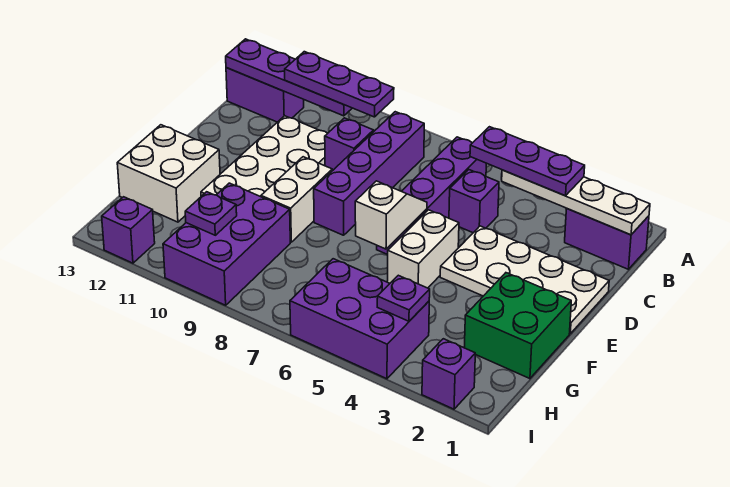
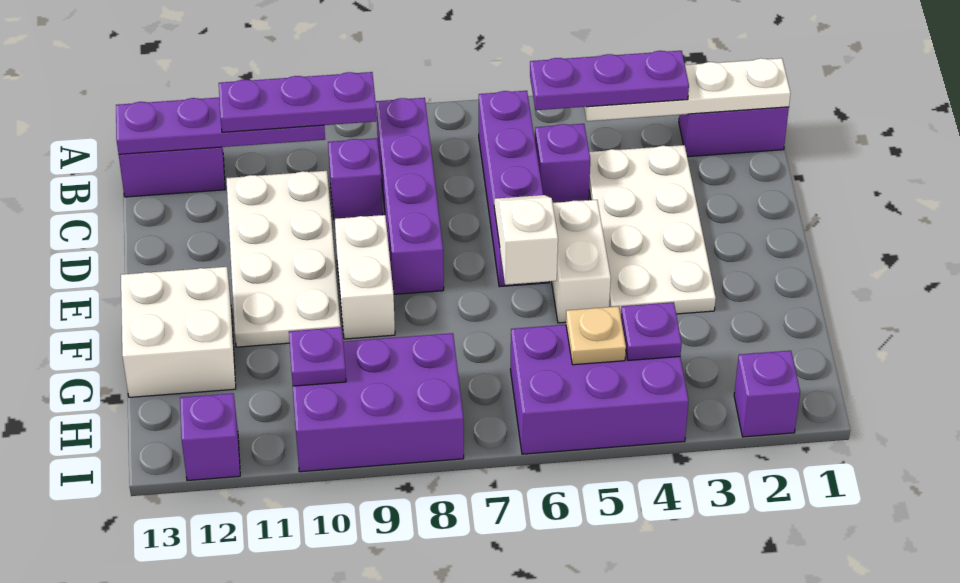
white plate D1:E4 level 1 -> white plate C3:F4 level 1
green brick F1:G2 level 1 -> none
purple brick G9:I10 level 1 -> purple brick H8:I10 level 1
none -> tan plate H5 level 2

